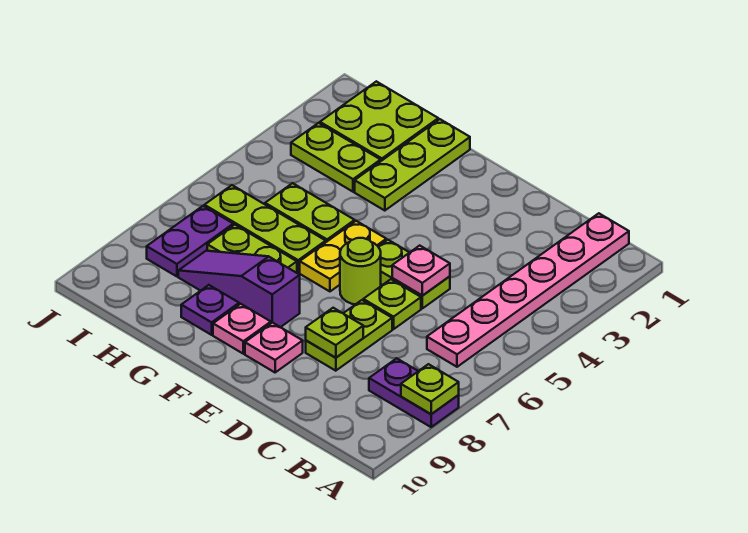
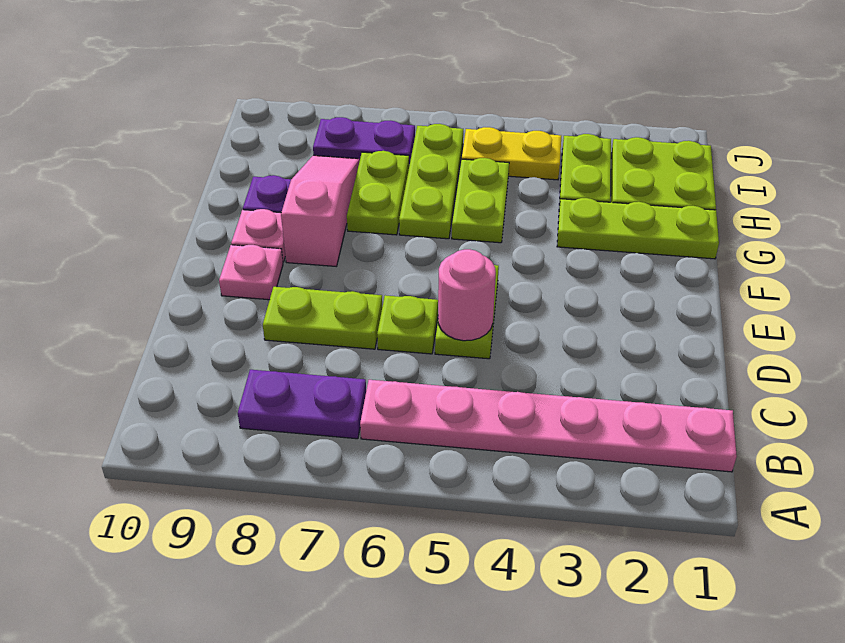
purple plate A8:B8 level 1 -> purple plate B7:B8 level 1
lime plate A8 level 2 -> none
pink plate D5 level 2 -> pink round brick D5 level 2
lime plate D8 level 2 -> none
lime round brick E6 level 1 -> none
yellow plate F5:F6 level 1 -> yellow plate I4:I5 level 1
purple slope F8:H8 level 1 top F -> pink slope F8:H8 level 1 top F

